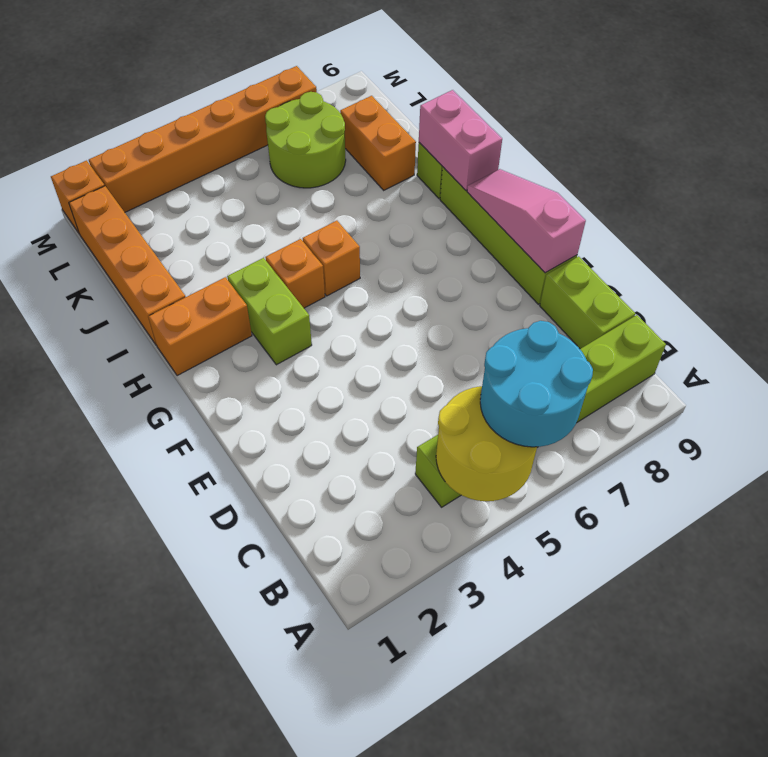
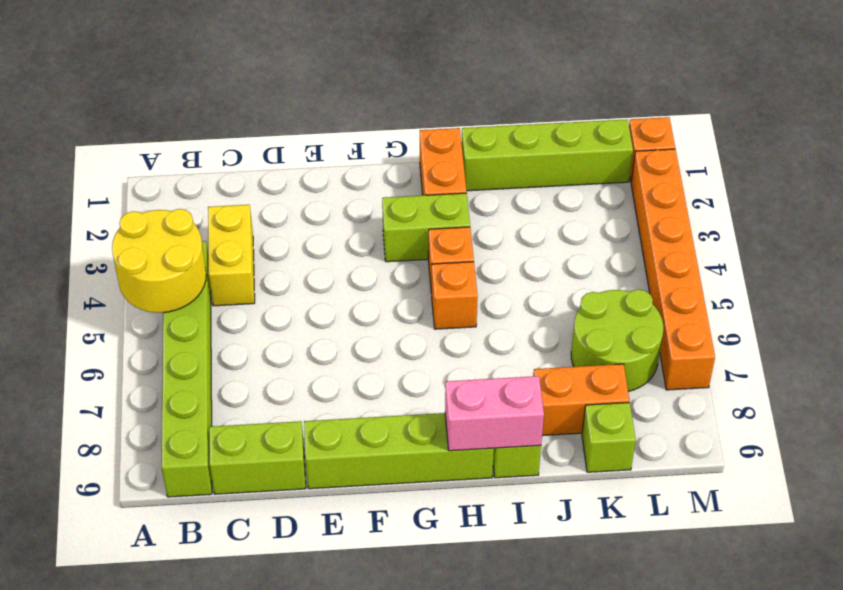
cyan round brick A5:B6 level 3 -> none
none -> yellow brick C3:C4 level 1
pink slope E9:G9 level 2 top E -> none
orange brick I1:L1 level 1 -> lime brick I1:L1 level 1
none -> lime brick K9 level 1

